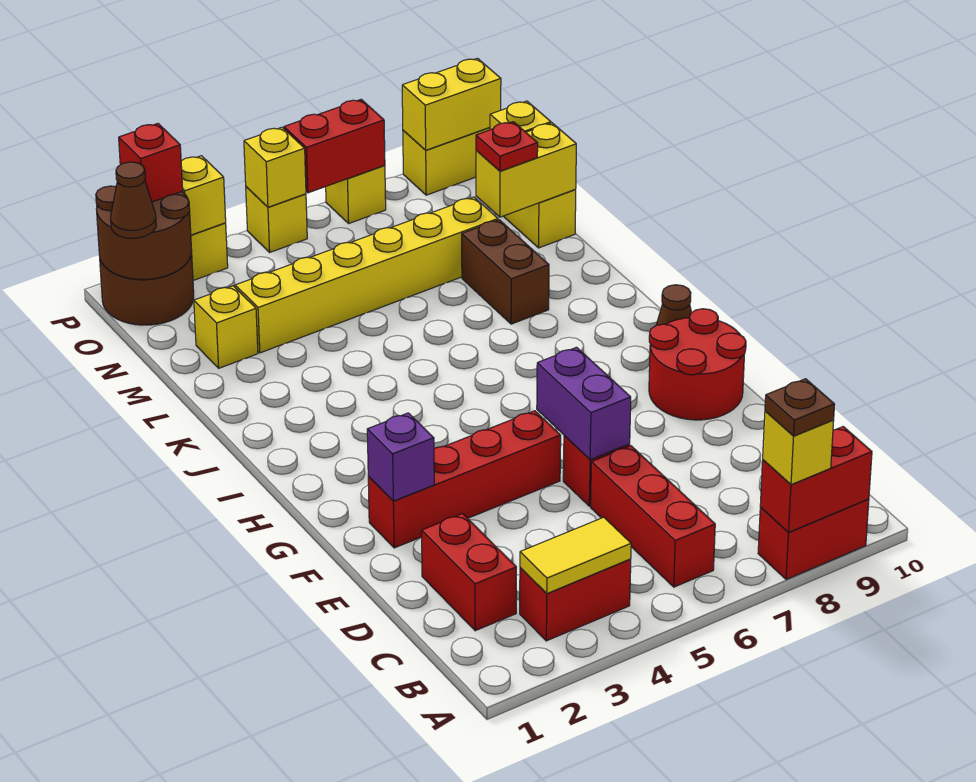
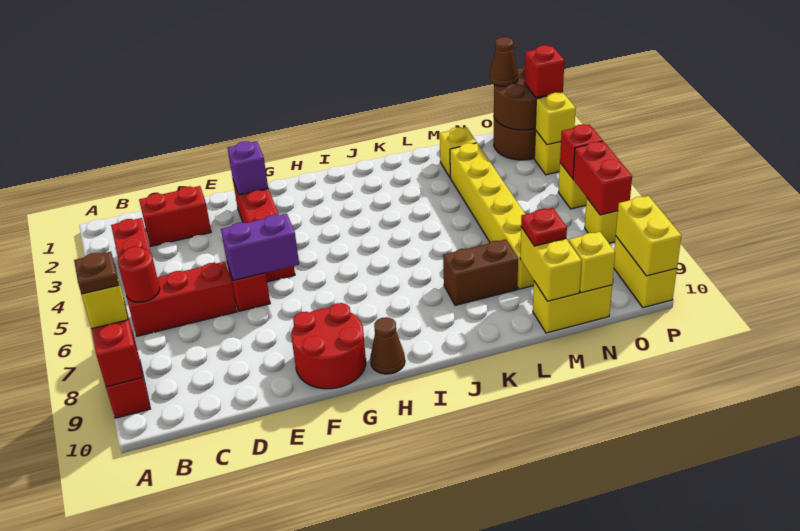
yellow tile B3:B4 level 2 -> none
none -> red round brick B6 level 2
yellow brick P5 level 2 -> red brick P5 level 2

